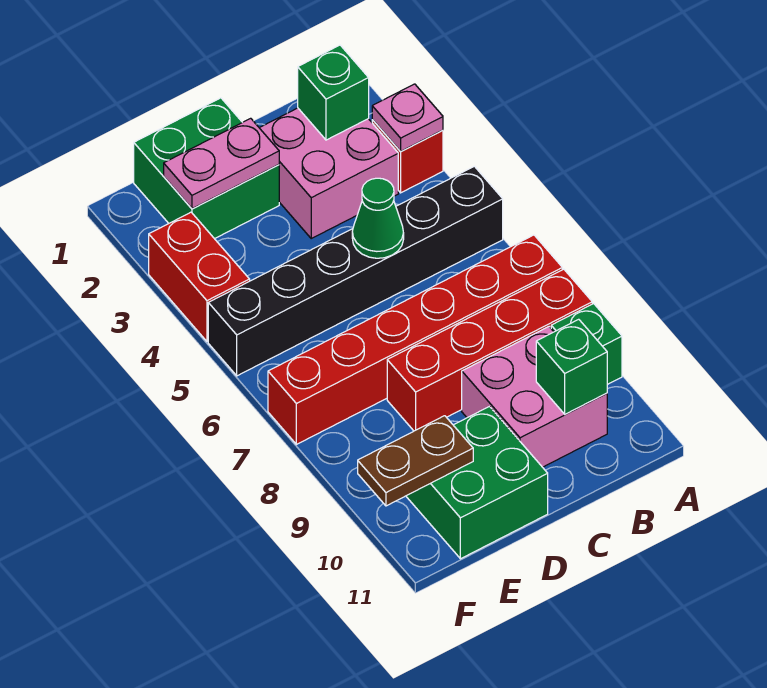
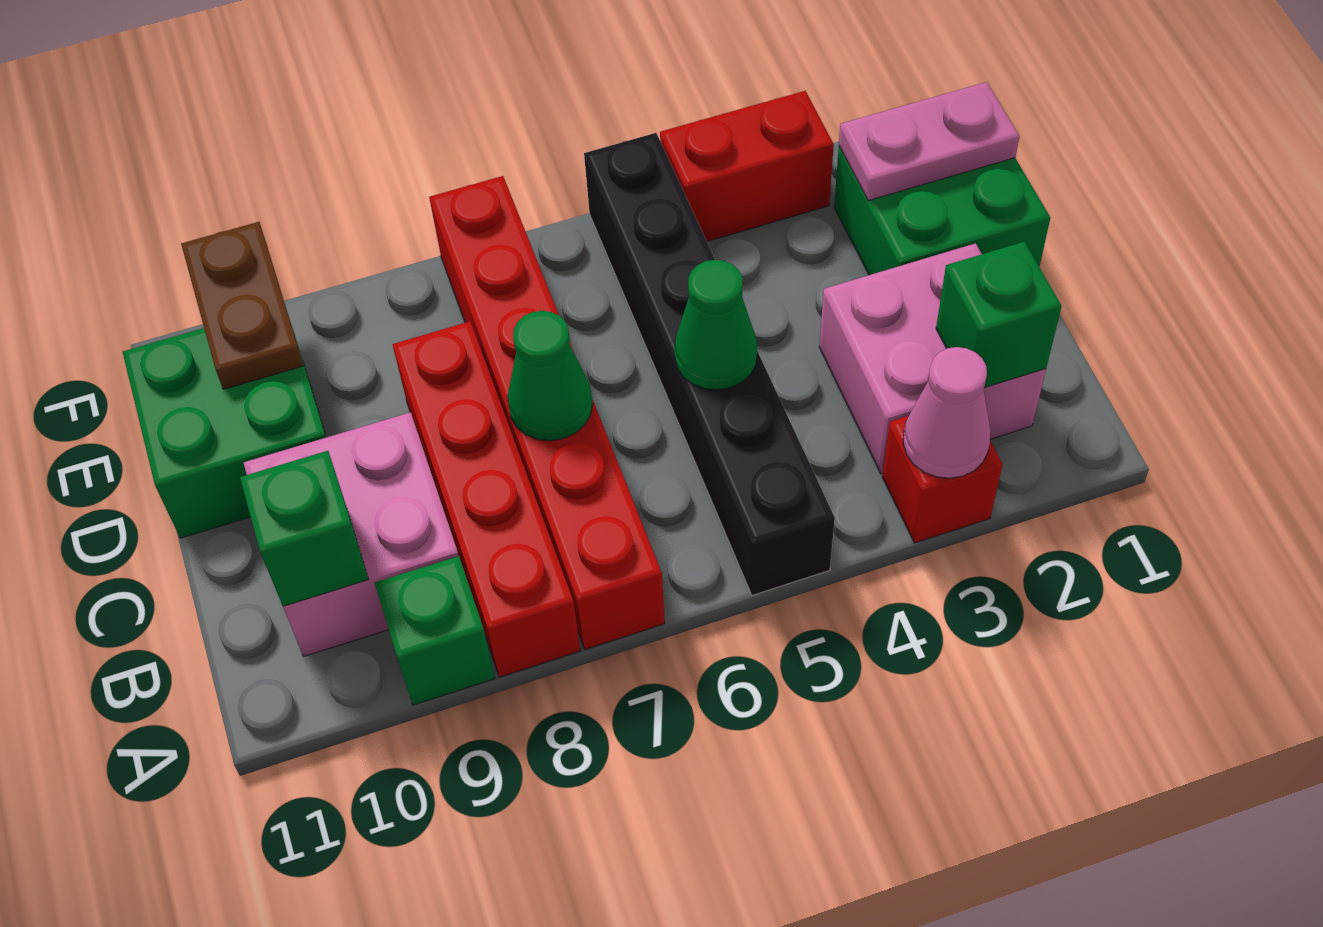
pink plate A3 level 2 -> pink cone A3 level 2
none -> green cone C7 level 2
pink plate D2:E2 level 2 -> pink plate E1:E2 level 2

